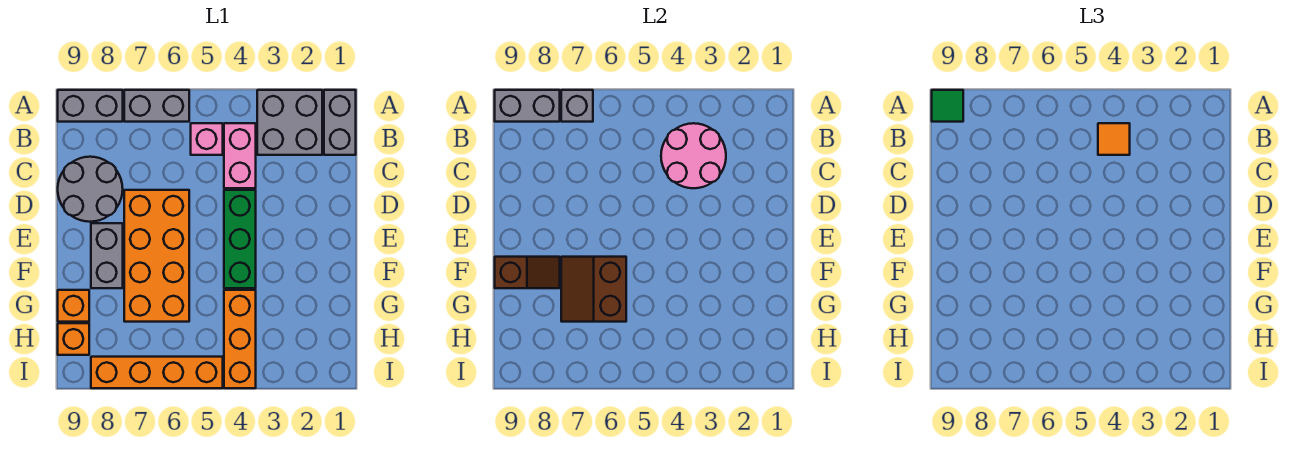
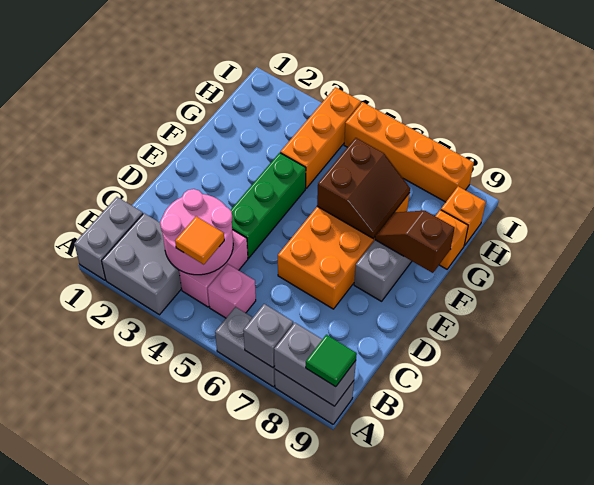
grey round brick C8:D9 level 1 -> none

